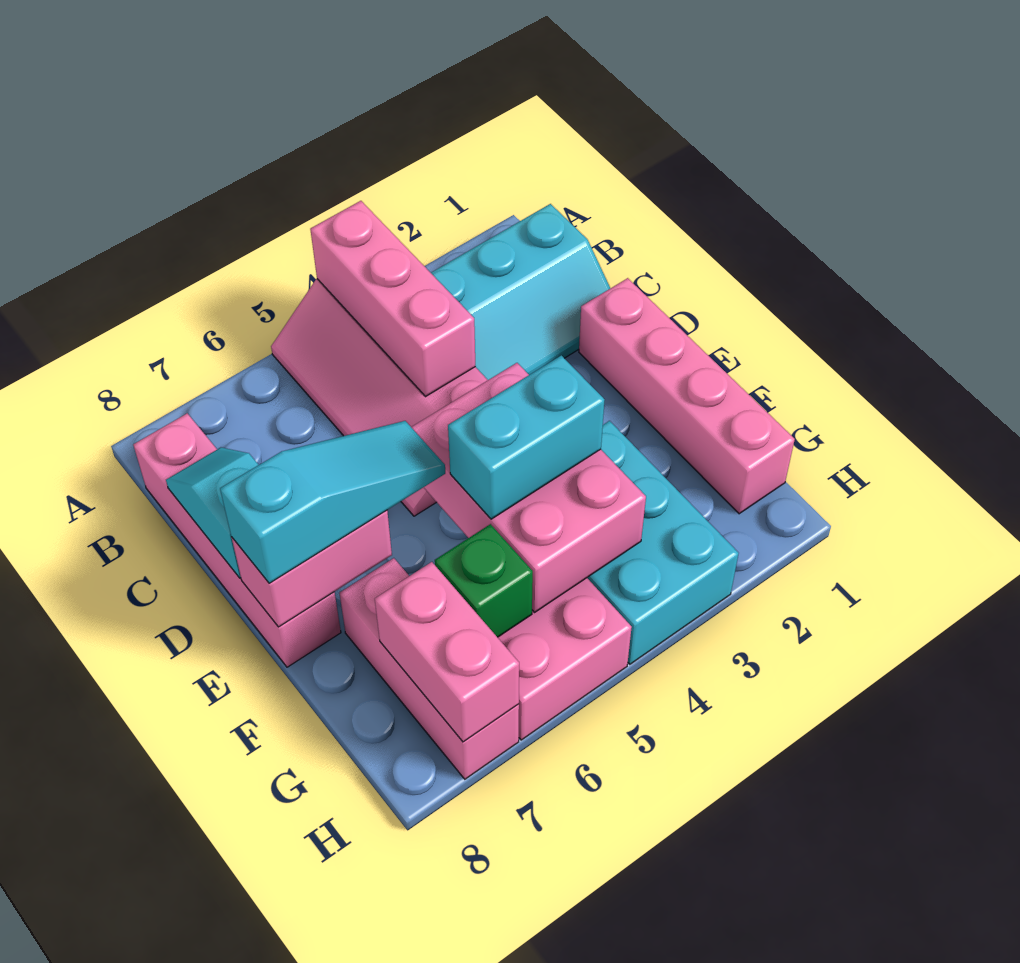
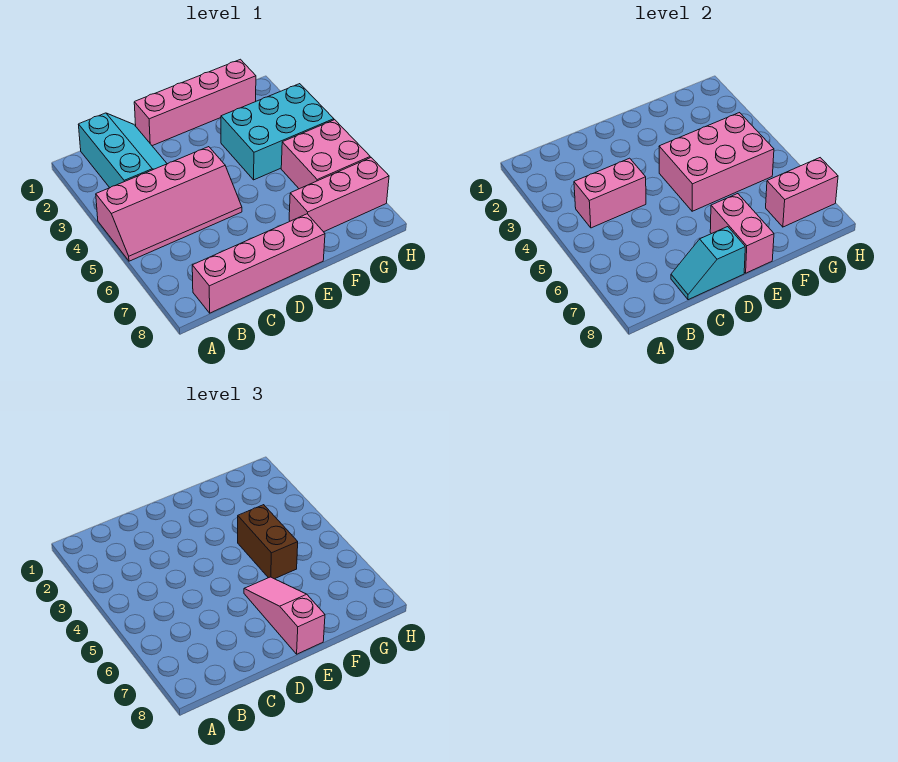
pink brick A4:C4 level 2 -> pink brick B4:C4 level 2
cyan slope E6:E8 level 3 top 8 -> pink slope E6:E8 level 3 top 8
cyan brick F4:F5 level 3 -> brown brick F4:F5 level 3
green brick G6 level 2 -> none

